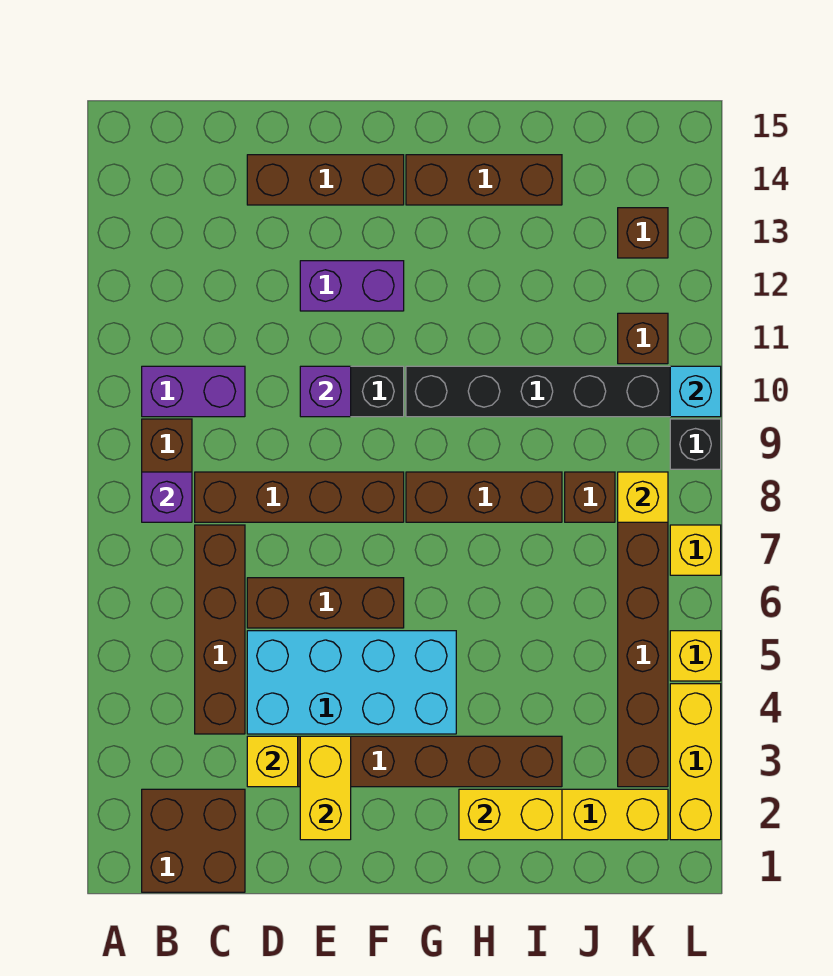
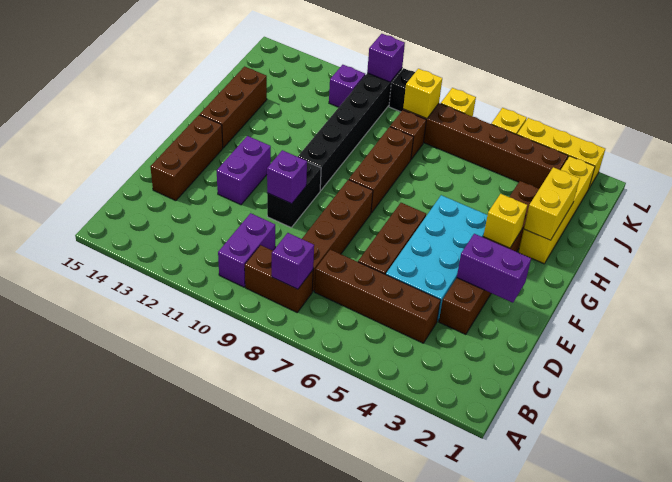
brown brick B1:C2 level 1 -> none
yellow brick D3 level 2 -> yellow brick G3 level 2
yellow brick E2:E3 level 2 -> purple brick E2:E3 level 2
brown brick K11 level 1 -> purple brick K11 level 1
brown brick K13 level 1 -> none
cyan brick L10 level 2 -> purple brick L10 level 2

